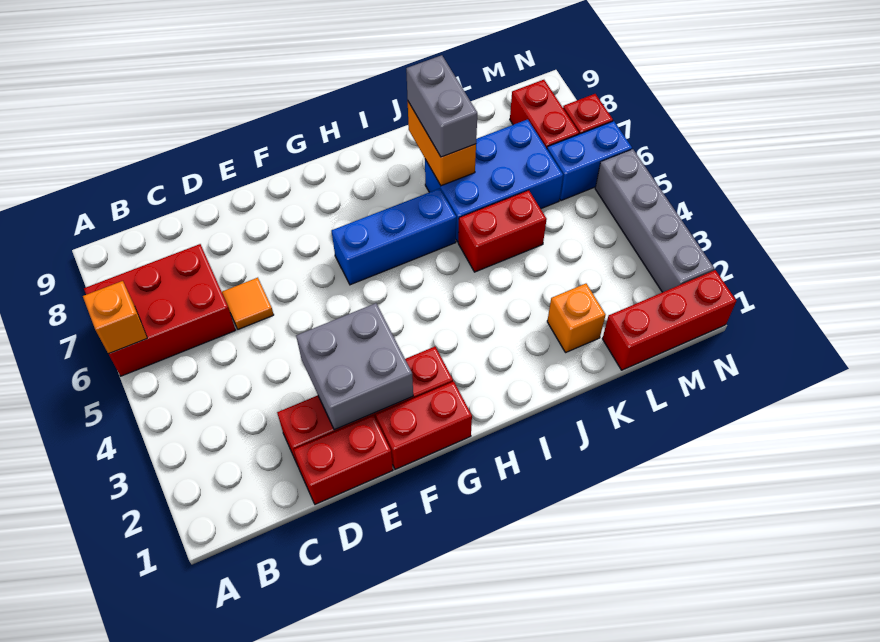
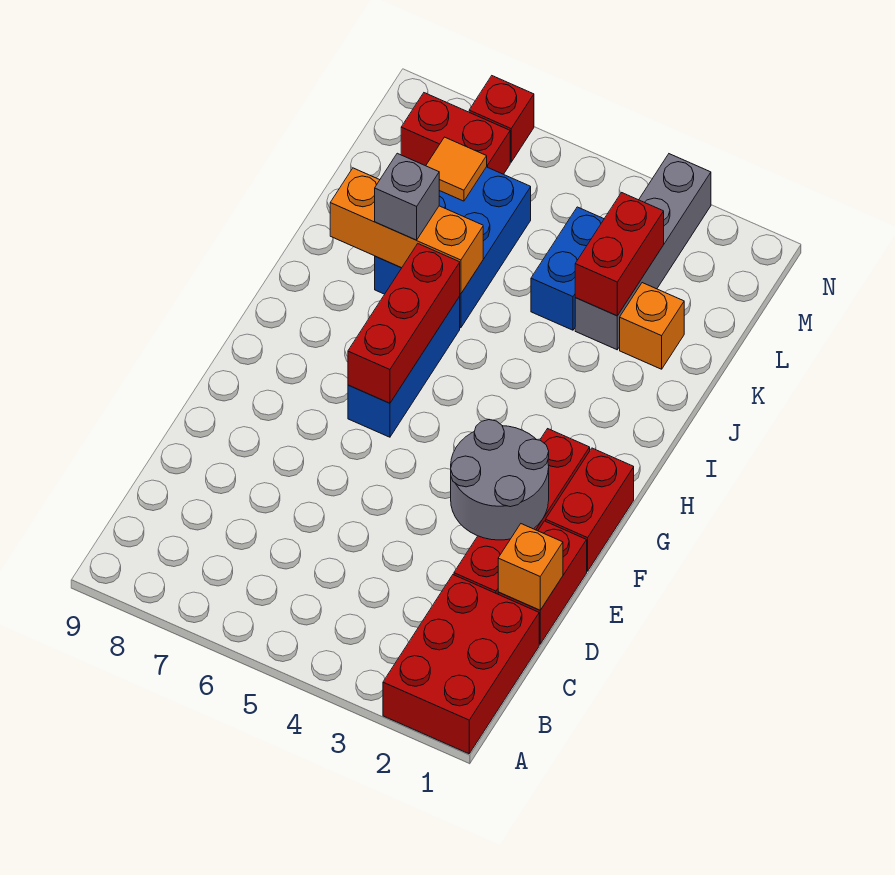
red brick A6:C7 level 1 -> red brick A1:C2 level 1
orange brick A6 level 2 -> orange brick D1 level 2
orange tile D6 level 1 -> orange tile L7 level 2
grey brick E2:F3 level 2 -> grey round brick E2:F3 level 2
red brick J5:K5 level 1 -> red brick K3:L3 level 2
orange brick J7:J8 level 2 -> orange brick J6:J8 level 2
grey brick J7:J8 level 3 -> grey brick J7 level 3
red brick L1:N1 level 1 -> red brick G6:I6 level 2
blue brick M6:N6 level 1 -> blue brick K4:L4 level 1
grey brick N2:N5 level 1 -> grey brick K3:N3 level 1

